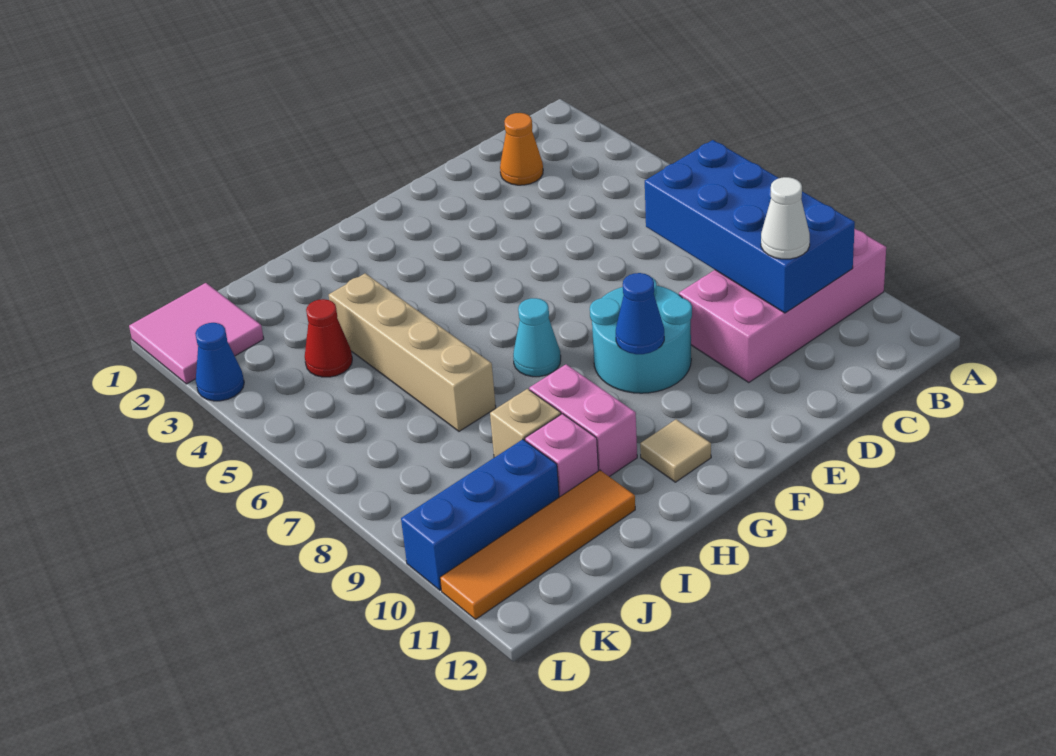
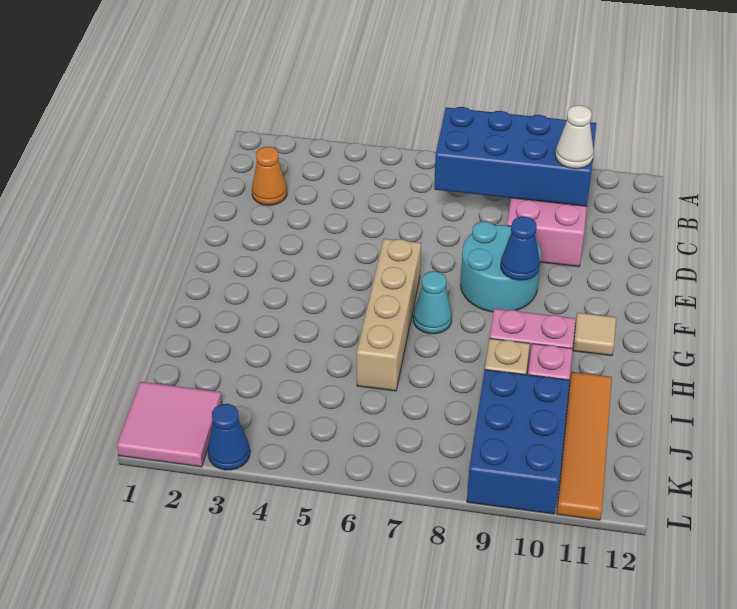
tan brick I4:I7 level 1 -> tan brick F6:I6 level 1
red cone J4 level 1 -> none
blue brick J10:L10 level 1 -> blue brick J9:L10 level 1

